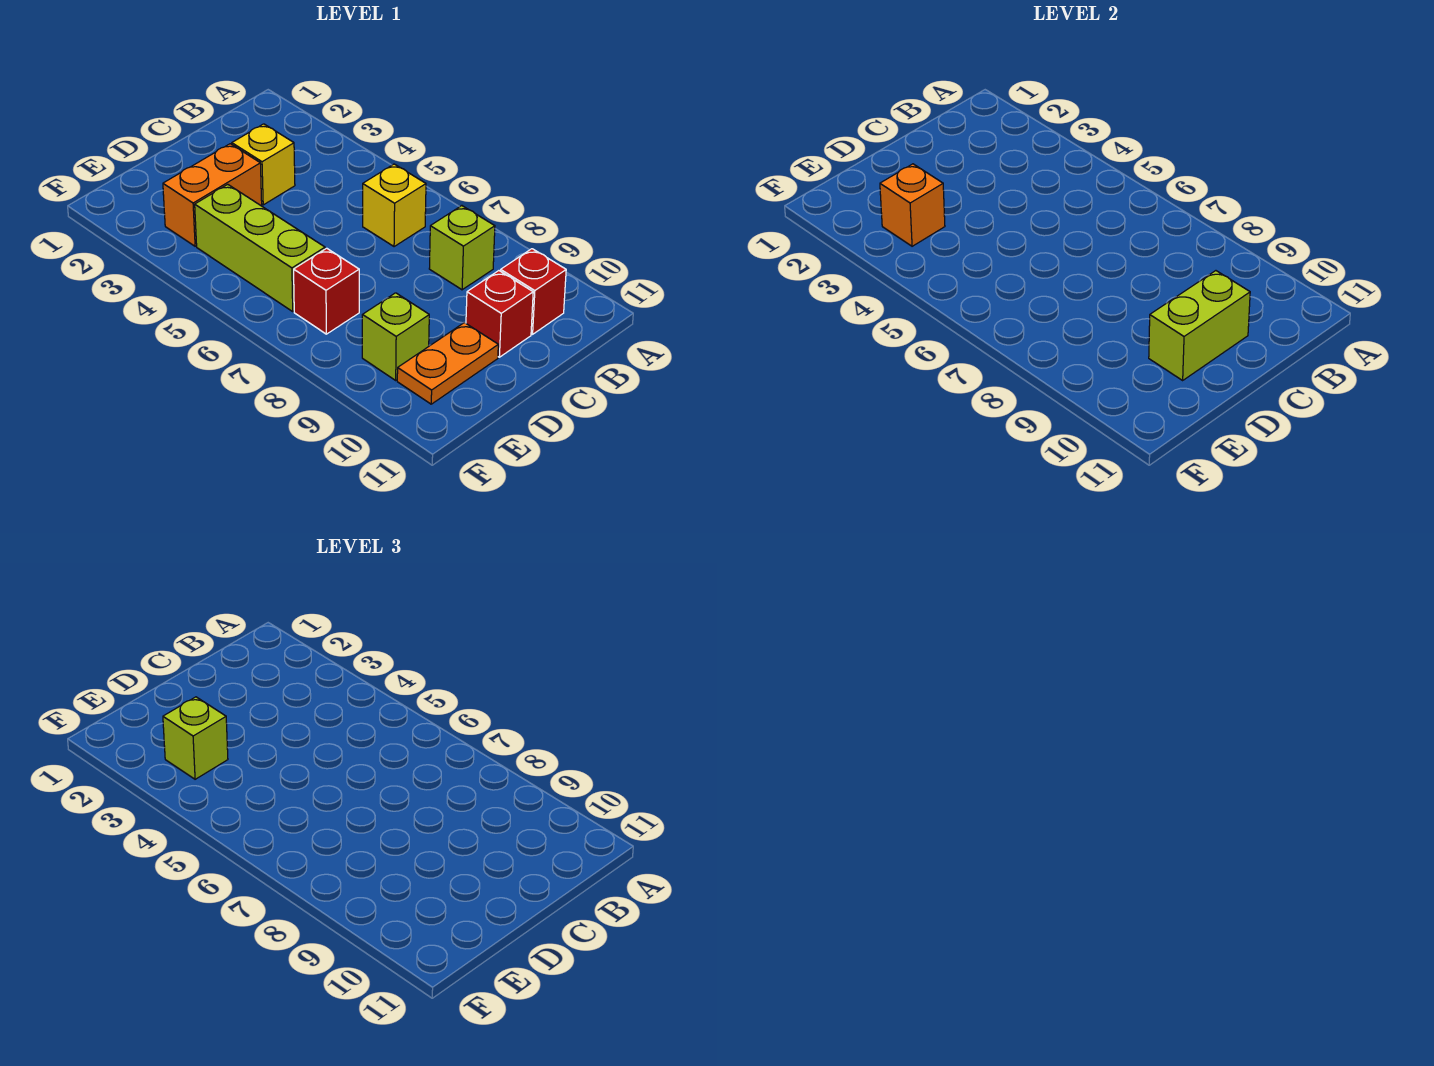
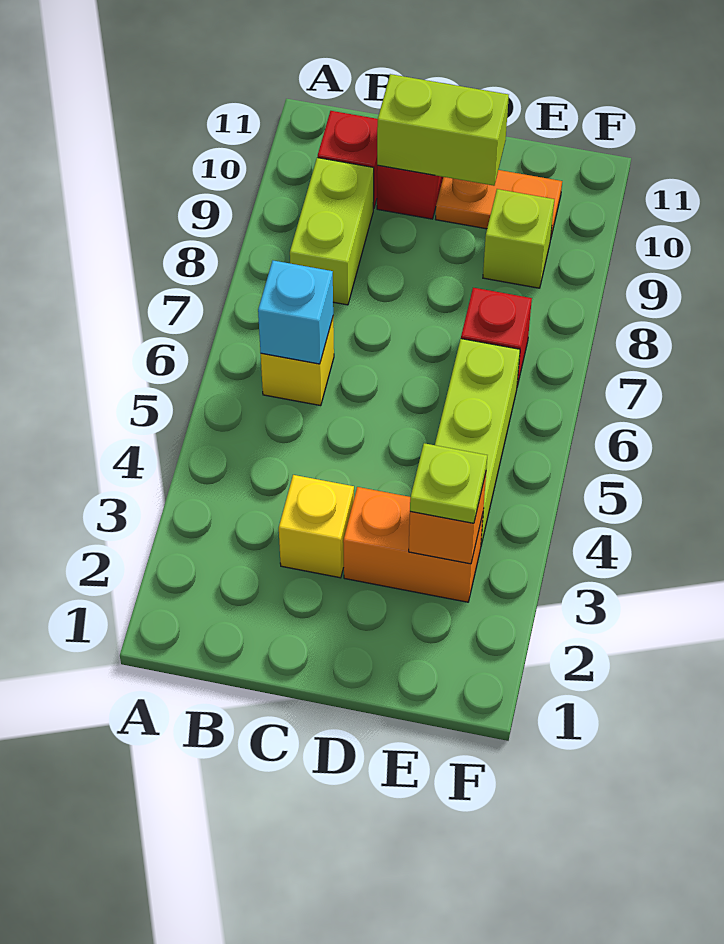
none -> cyan brick B6 level 2
lime brick B8 level 1 -> lime brick B8:B9 level 1
lime brick E3 level 3 -> lime plate E3 level 3

